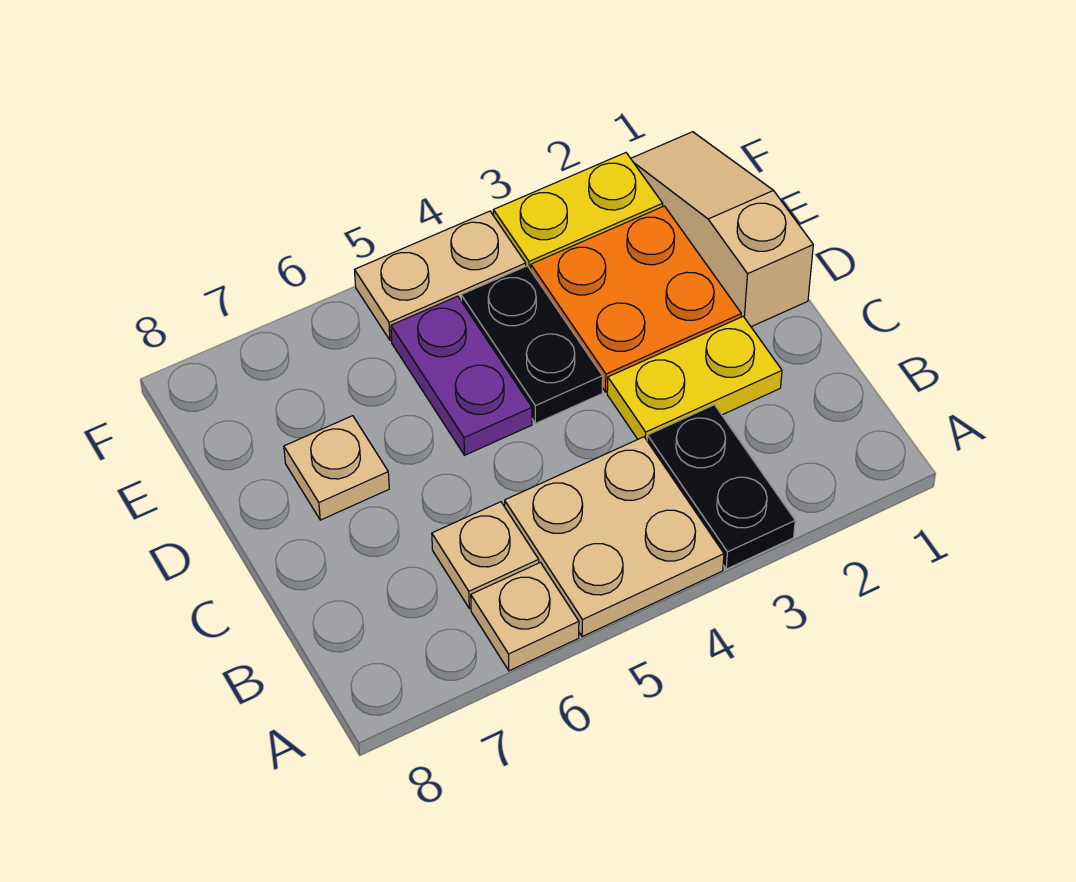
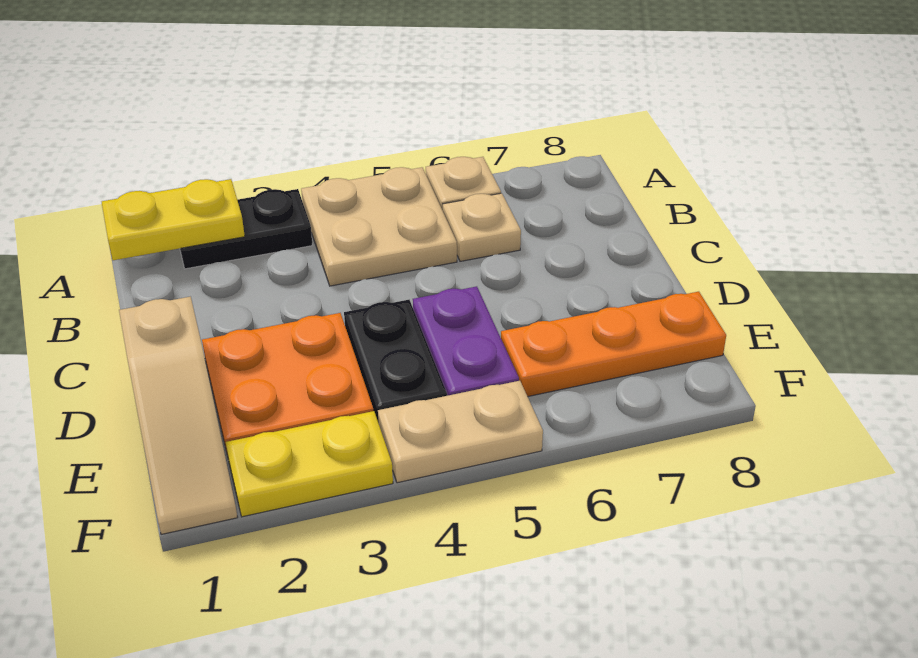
black plate A3:B3 level 1 -> black plate A2:A3 level 1
yellow plate C2:C3 level 1 -> yellow plate A1:A2 level 2
tan plate D7 level 1 -> none
none -> orange plate E6:E8 level 1

